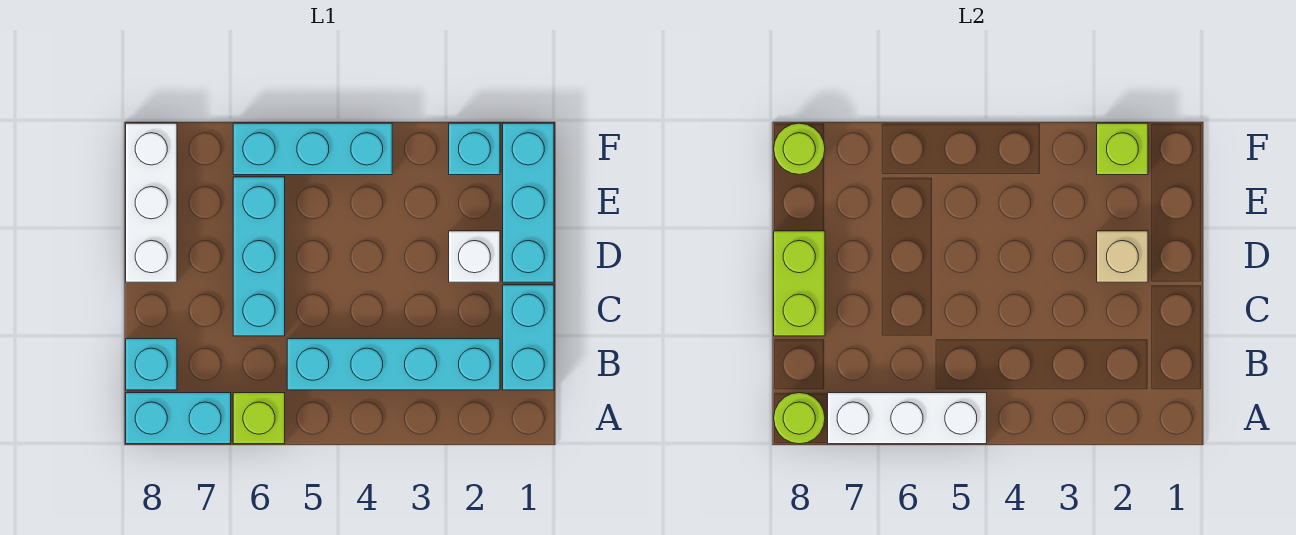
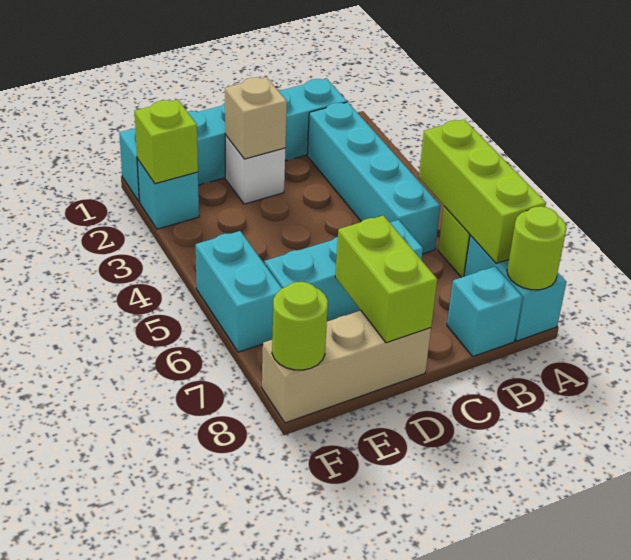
white brick A5:A7 level 2 -> lime brick A5:A7 level 2
lime brick C8:D8 level 2 -> lime brick D7:D8 level 2
white brick D8:F8 level 1 -> tan brick D8:F8 level 1
cyan brick F4:F6 level 1 -> cyan brick F5:F6 level 1

